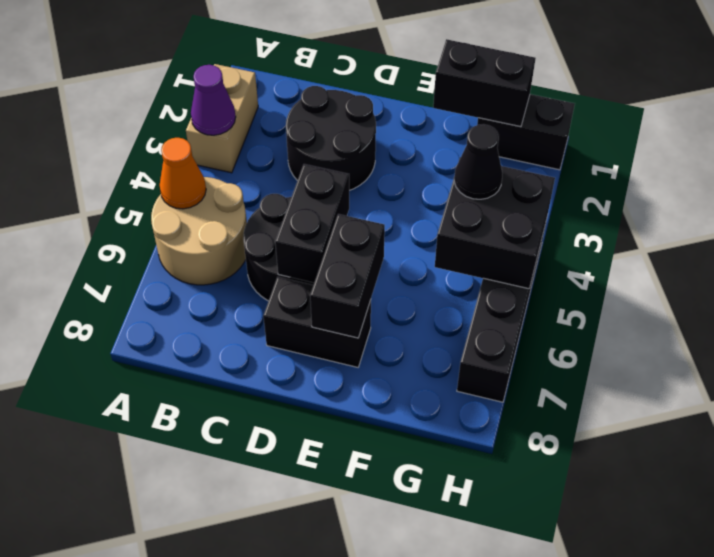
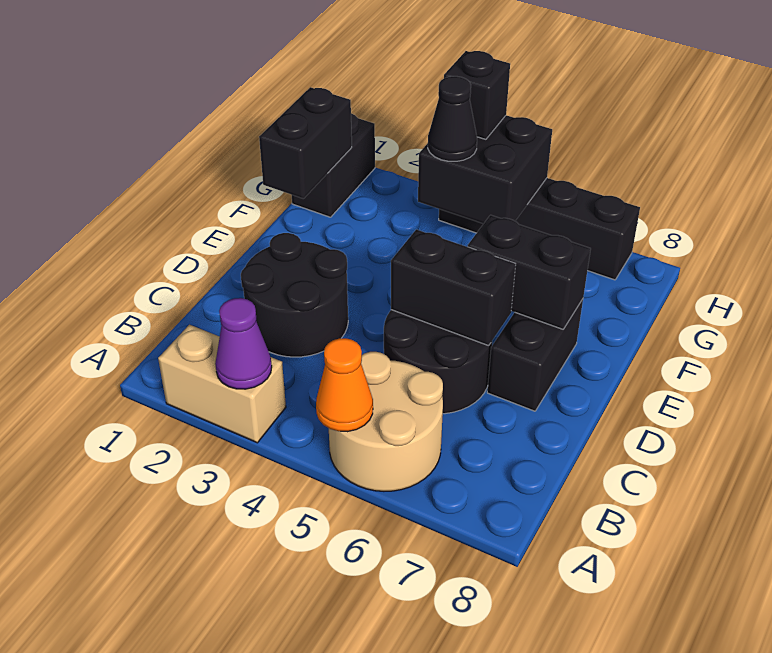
none -> black brick H4 level 3

